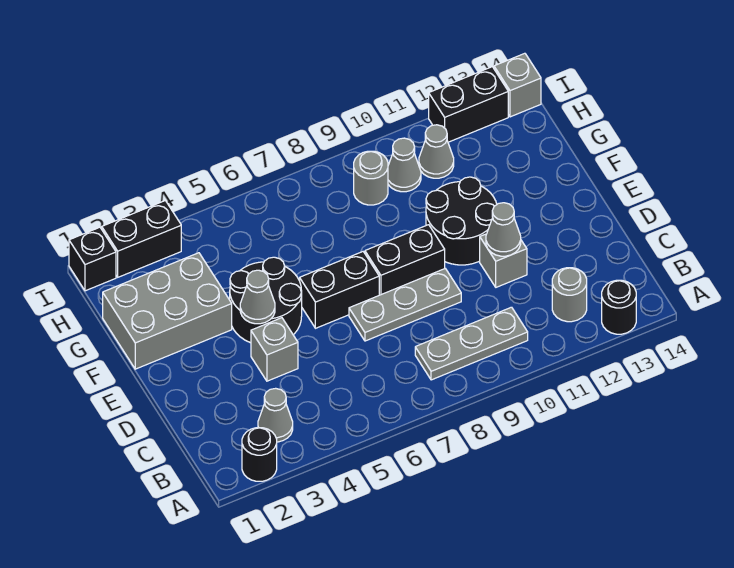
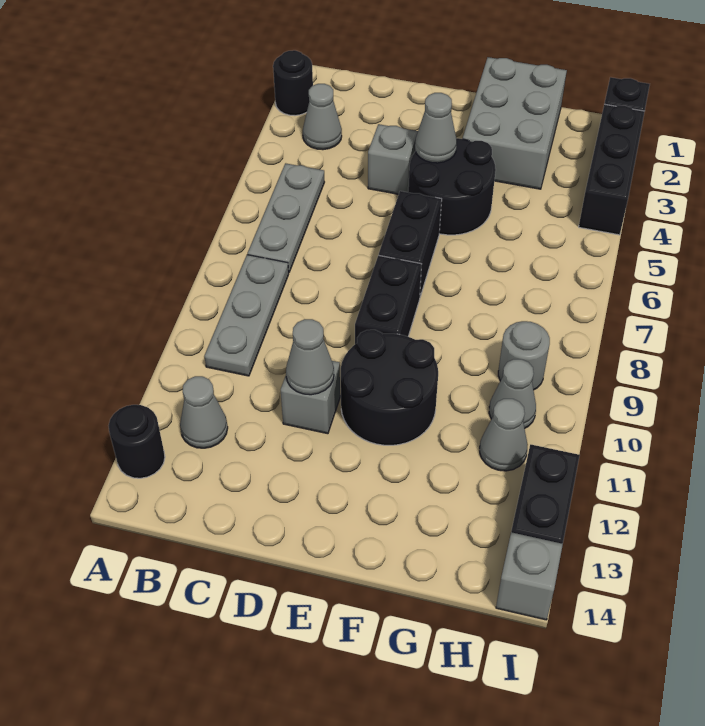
grey round brick B12 level 1 -> grey cone B12 level 1
grey plate D7:D9 level 1 -> grey plate B5:B7 level 1
black brick I2:I3 level 1 -> black brick I2:I4 level 1

